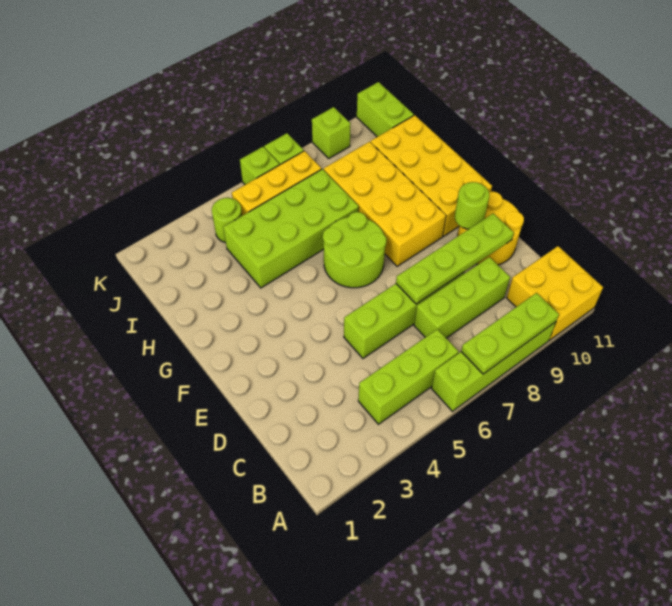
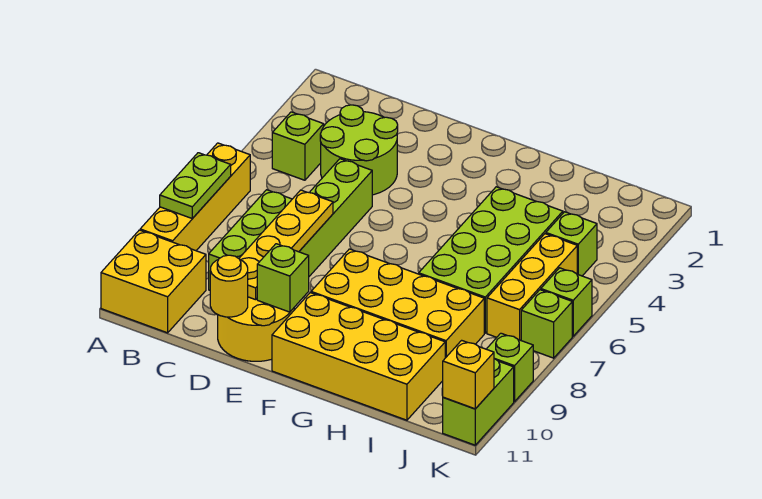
lime brick A6:A9 level 1 -> yellow brick A6:A9 level 1
lime plate A7:A9 level 2 -> lime plate A7:A8 level 2
lime brick B4:B6 level 1 -> lime brick B4 level 1
lime plate D7:D10 level 2 -> yellow plate D7:D10 level 2
none -> yellow round brick D11 level 2
lime round brick E10 level 2 -> lime brick E10 level 2
lime round brick F6:G7 level 1 -> lime round brick C3:D4 level 1
lime round brick J4 level 1 -> lime brick J4 level 1
lime brick J11:K11 level 1 -> lime brick K10:K11 level 1
none -> yellow brick K11 level 2

